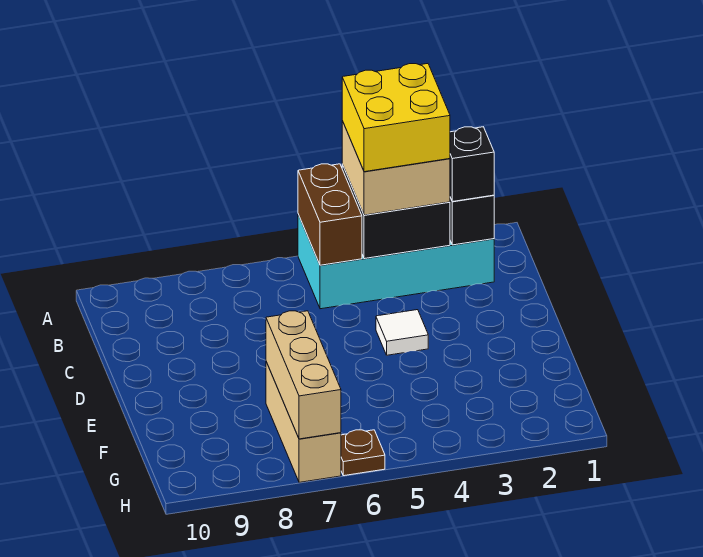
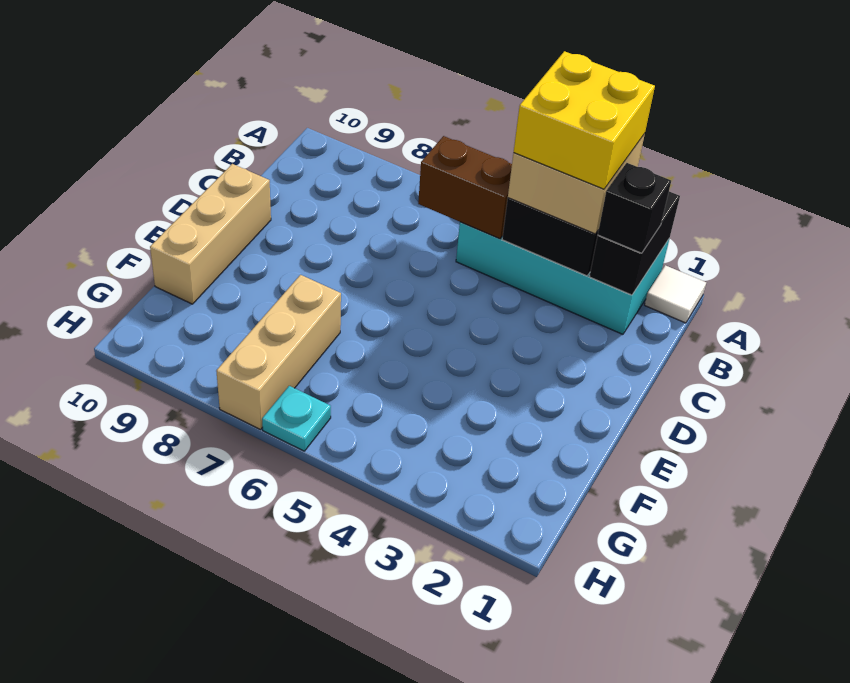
brown brick A5:B5 level 2 -> brown brick B5:B6 level 2
white tile D4 level 1 -> white tile A1 level 1
tan brick F7:H7 level 2 -> tan brick D10:F10 level 1
brown plate H6 level 1 -> cyan plate H6 level 1

